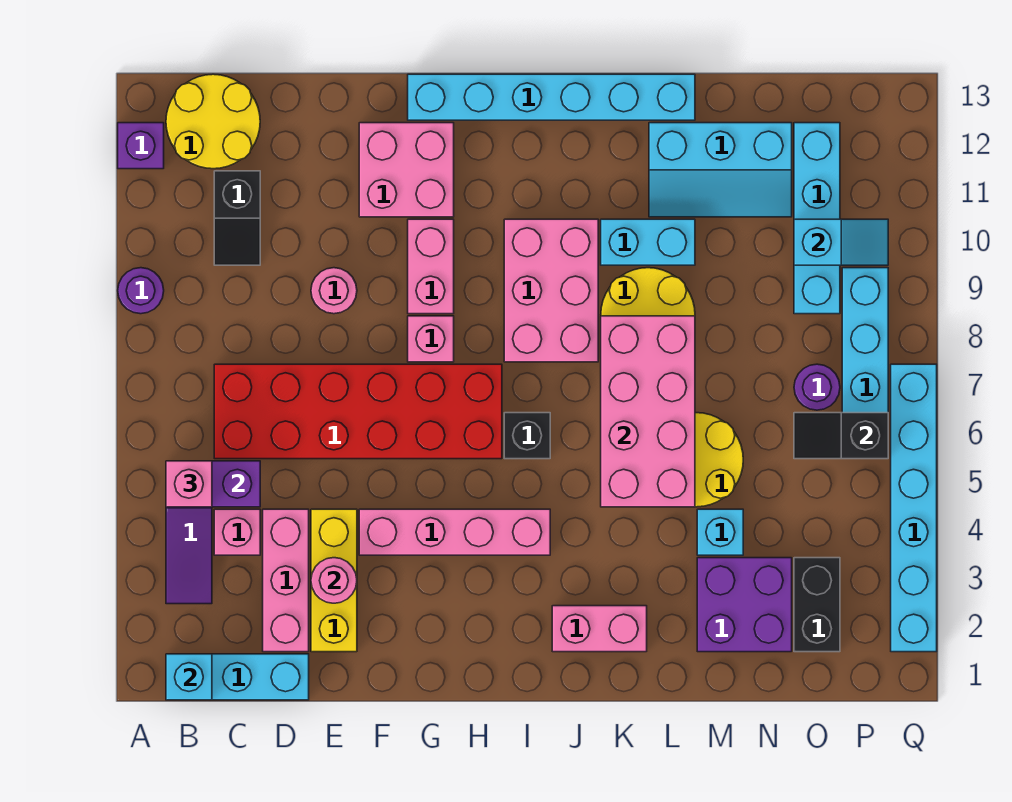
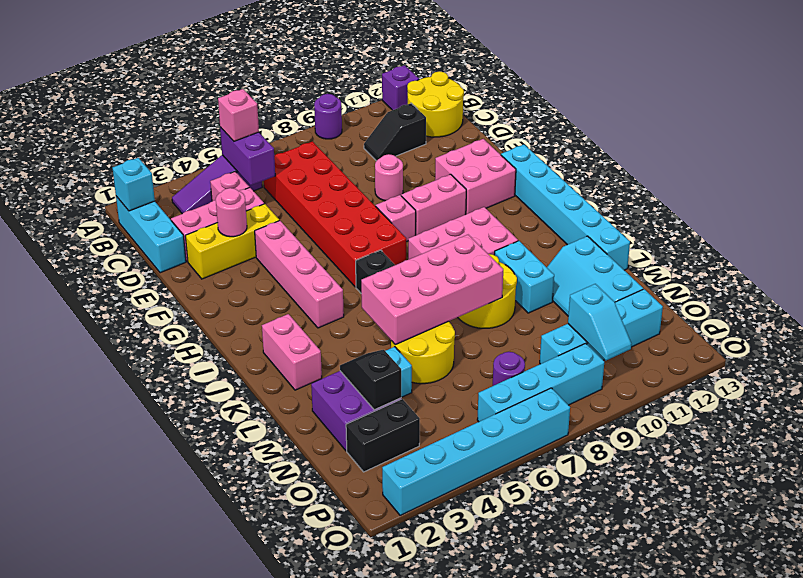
black slope O6:P6 level 2 top P -> black slope M3:N3 level 2 top N

